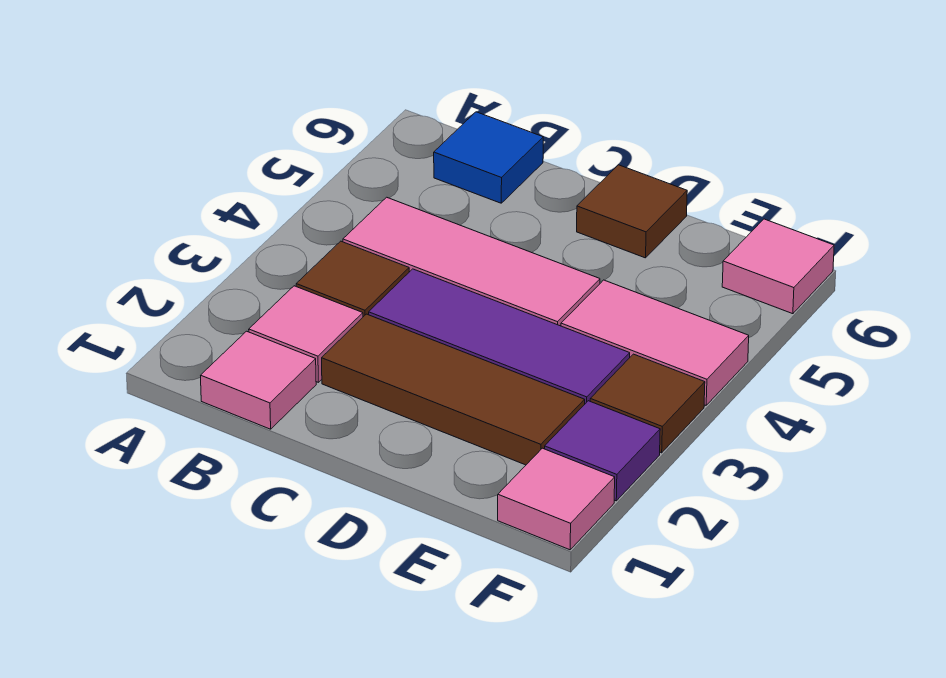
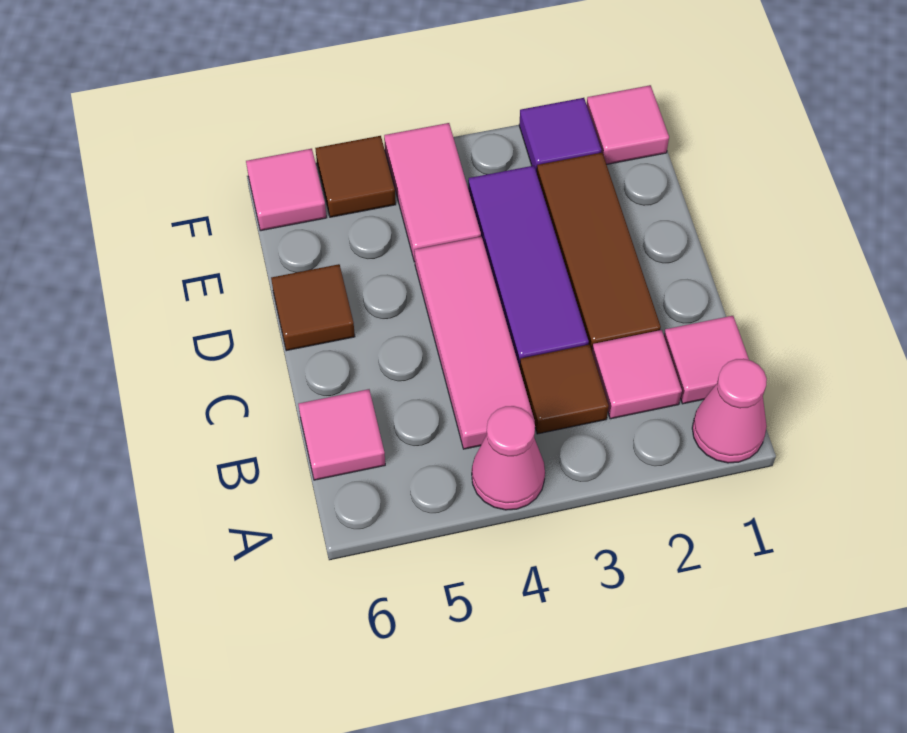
none -> pink cone A1 level 1
none -> pink cone A4 level 1
blue tile B6 level 1 -> pink tile B6 level 1
brown tile F3 level 1 -> brown tile F5 level 1

